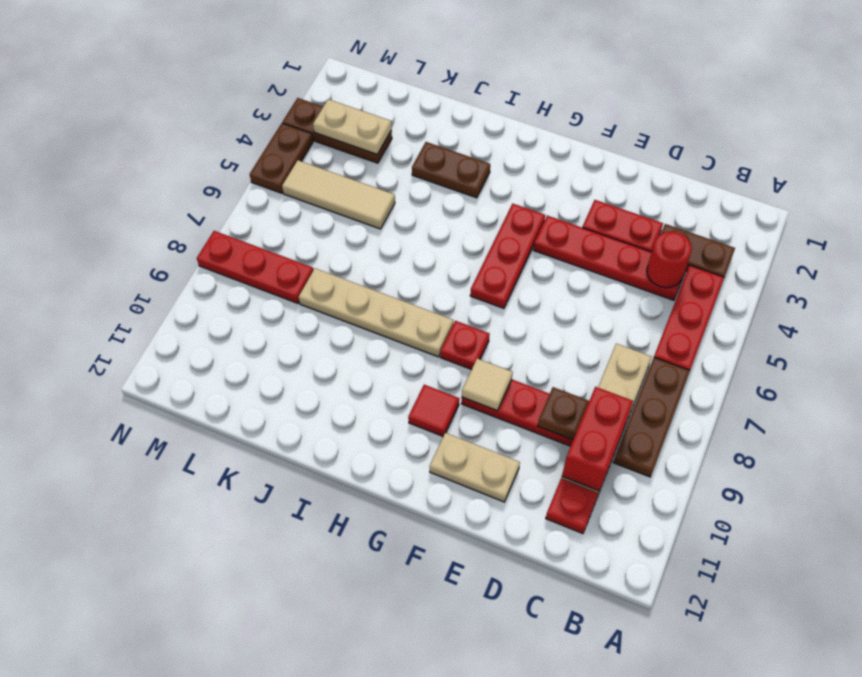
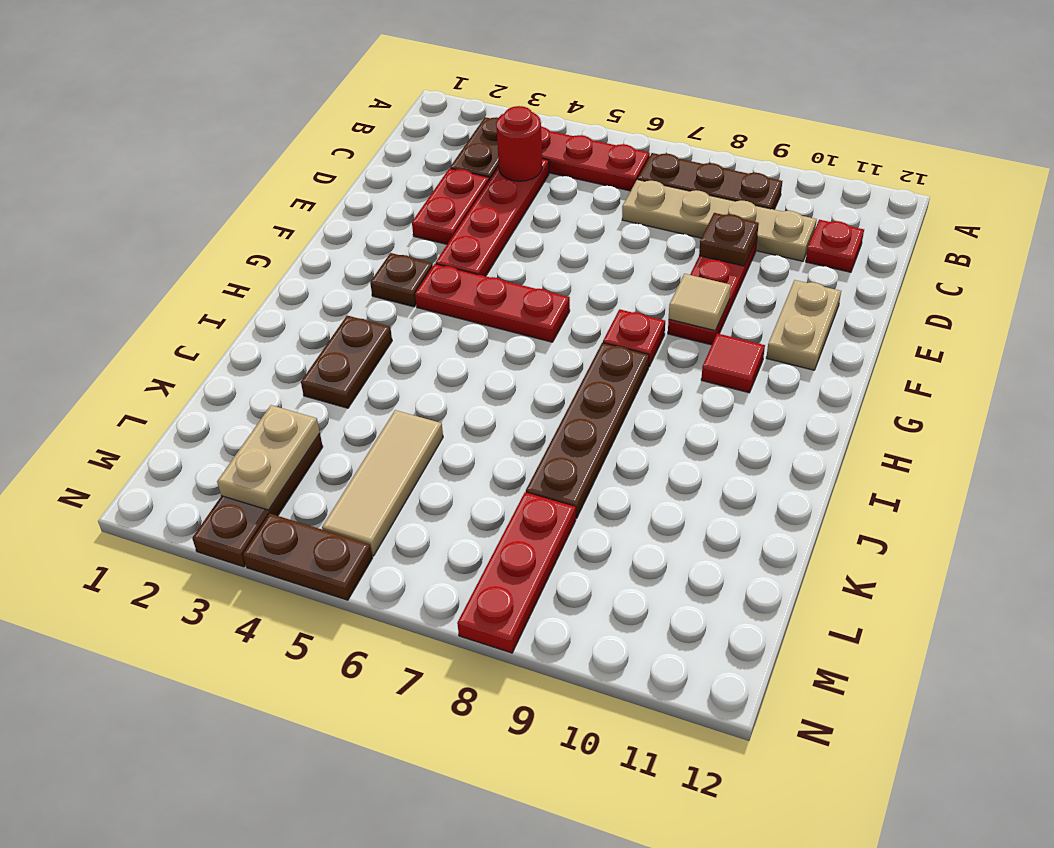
red brick C9:C10 level 2 -> none
none -> brown plate G3 level 1
tan plate H8:K8 level 1 -> brown plate H8:K8 level 1

